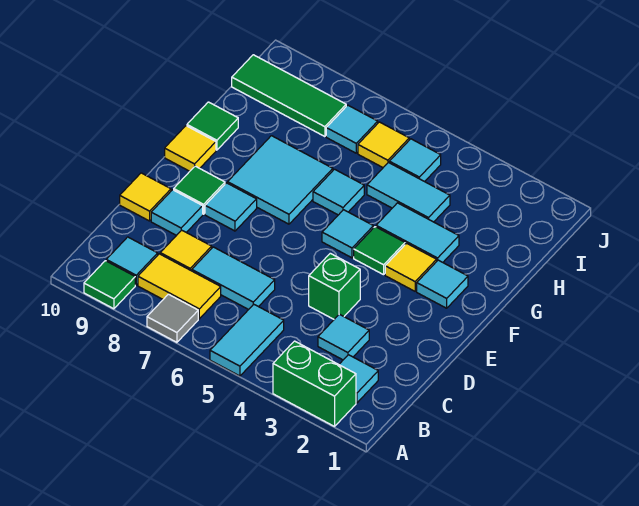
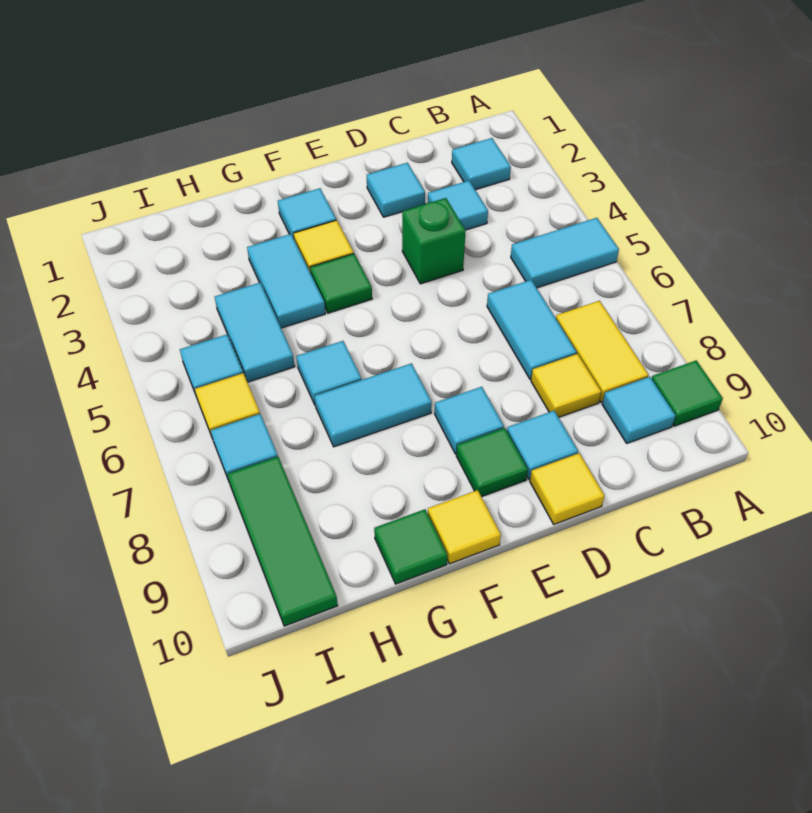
green brick A2:A3 level 1 -> none
grey tile A7 level 1 -> none
cyan tile F5 level 1 -> cyan tile D2 level 1
cyan tile F7:G8 level 1 -> cyan tile F7:G7 level 1

